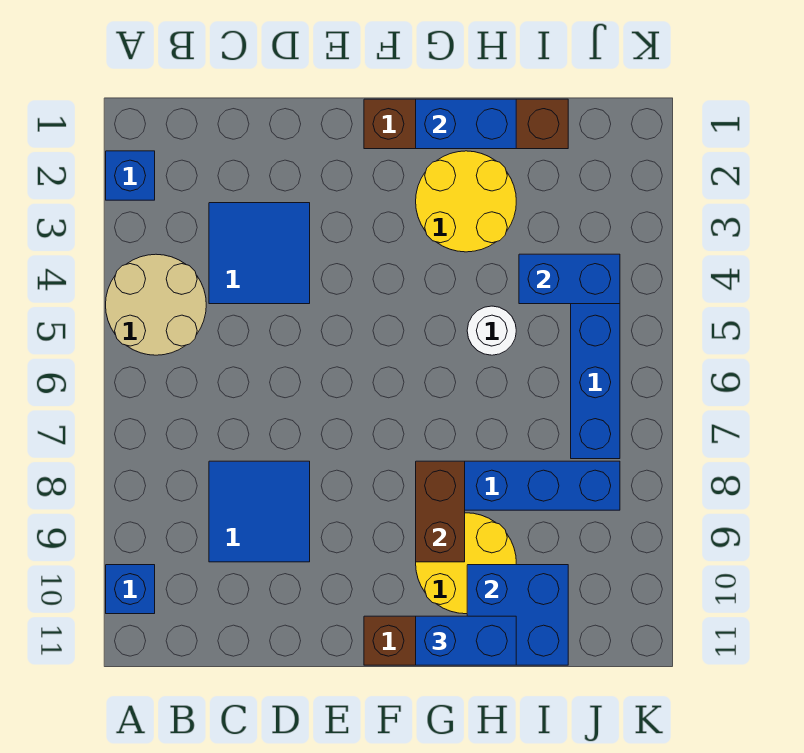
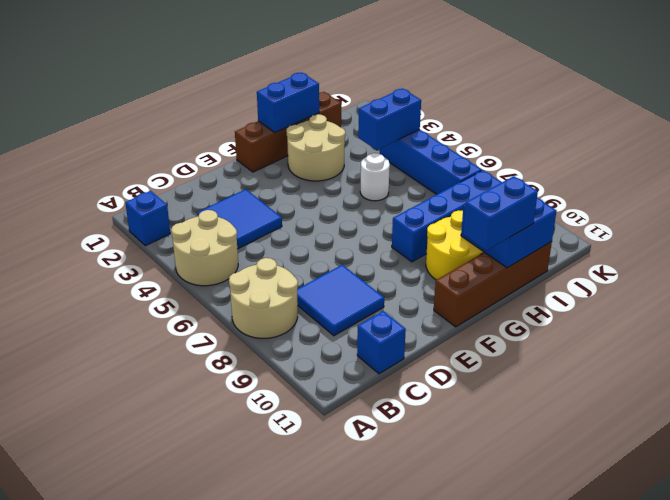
none -> tan round brick A7:B8 level 1
blue brick A10 level 1 -> blue brick C11 level 1
yellow round brick G2:H3 level 1 -> tan round brick G2:H3 level 1
brown brick G8:G9 level 2 -> none

